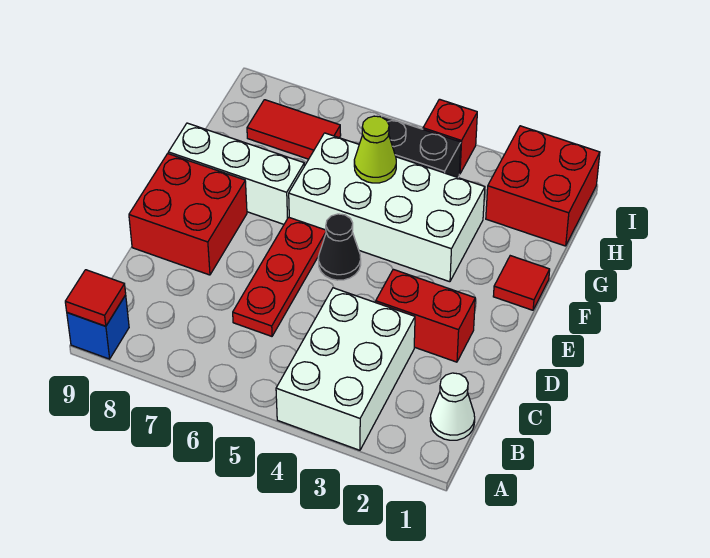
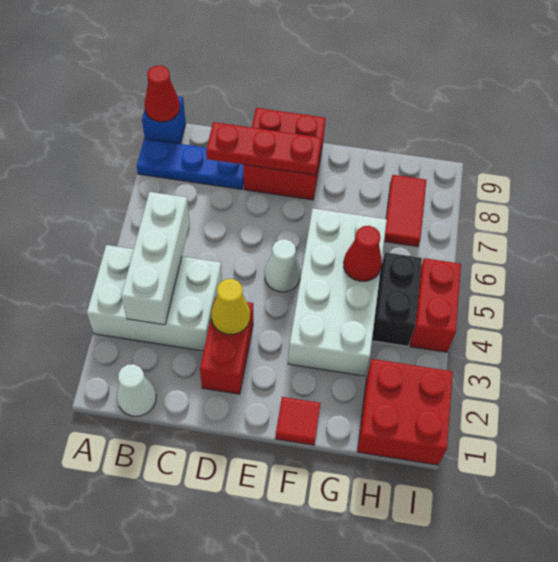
none -> blue plate A8:C8 level 1
red tile A9 level 2 -> red cone A9 level 2
red plate C6:E6 level 1 -> red plate C8:E8 level 2
none -> yellow cone D3 level 2
black cone E5 level 1 -> white cone E5 level 1
white brick F7:F9 level 1 -> white brick B3:B5 level 2
lime cone G5 level 2 -> red cone G5 level 2
red brick I4 level 1 -> red brick I4:I5 level 1

